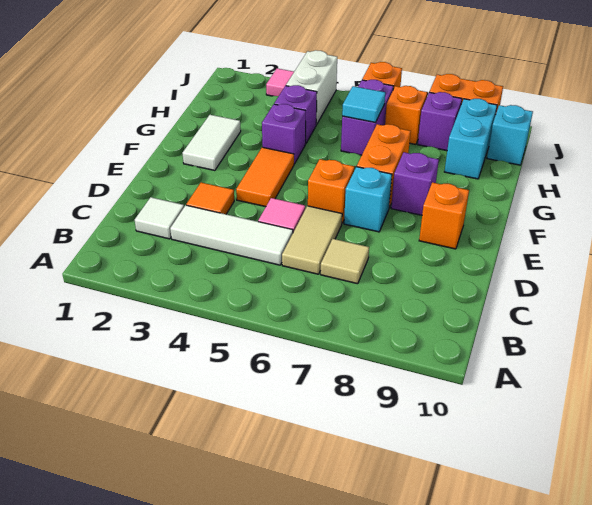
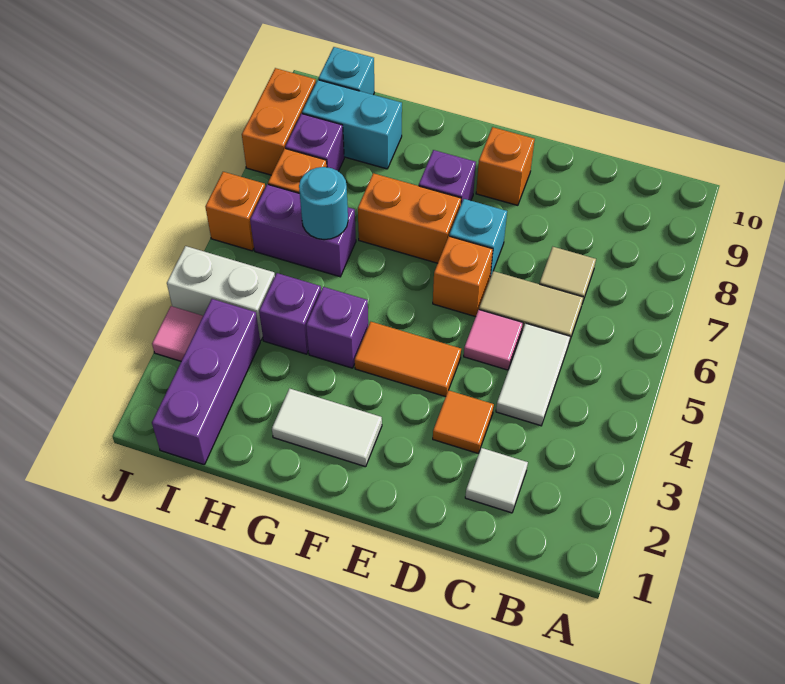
white tile C3:C5 level 1 -> white tile C4:C5 level 1
cyan tile H6 level 2 -> cyan round brick H6 level 2
none -> purple brick I1:I3 level 1

